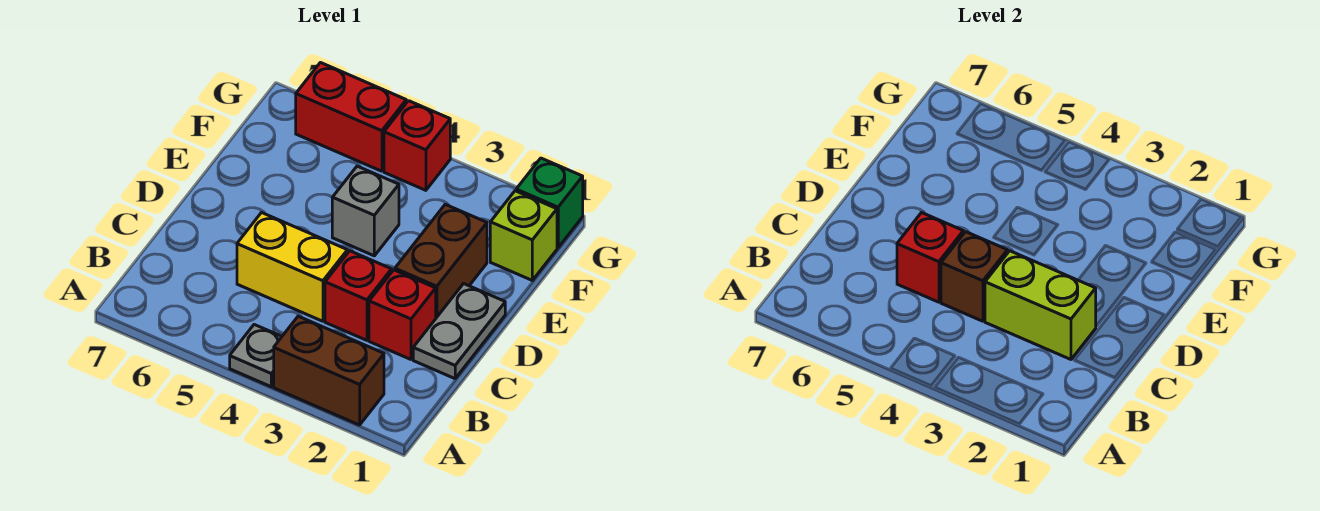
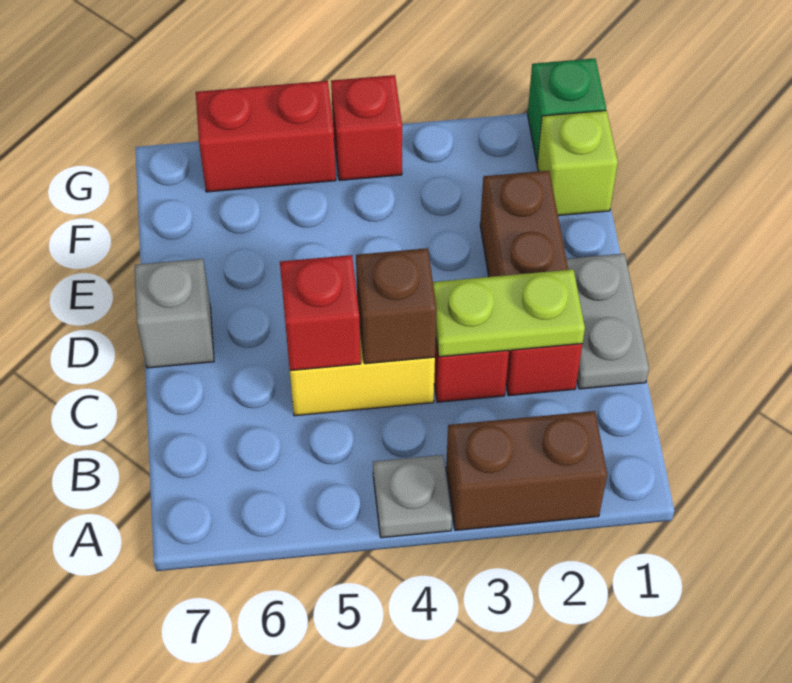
lime brick C2:C3 level 2 -> lime plate C2:C3 level 2
grey brick E4 level 1 -> grey brick D7 level 1

